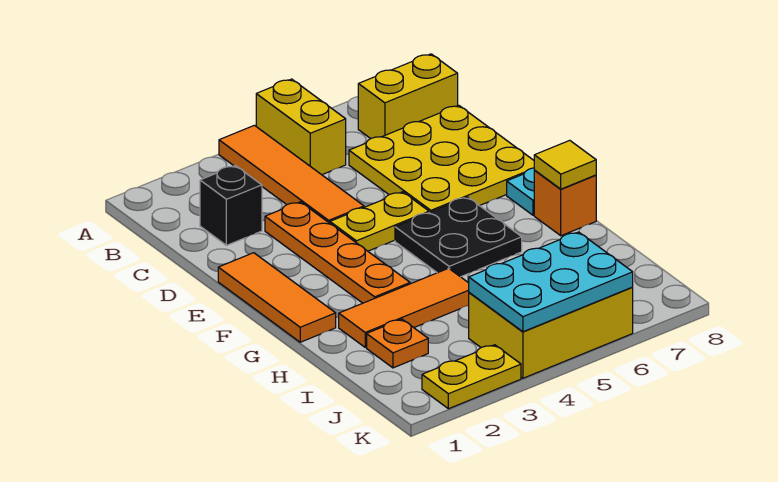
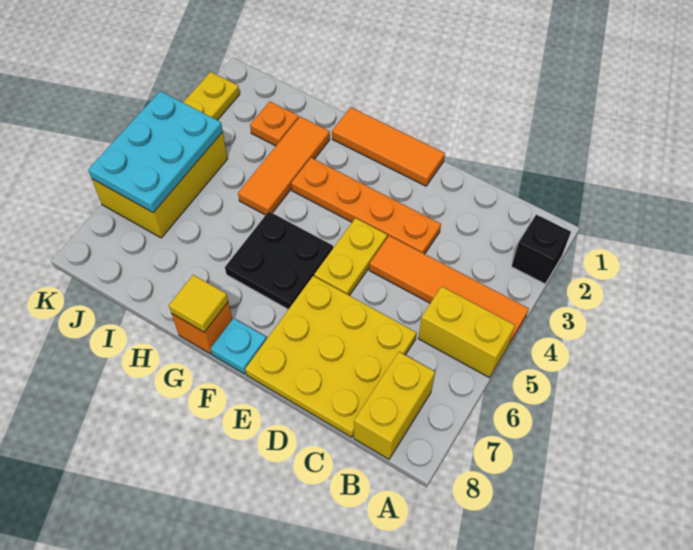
black brick C2 level 1 -> black brick A2 level 1

